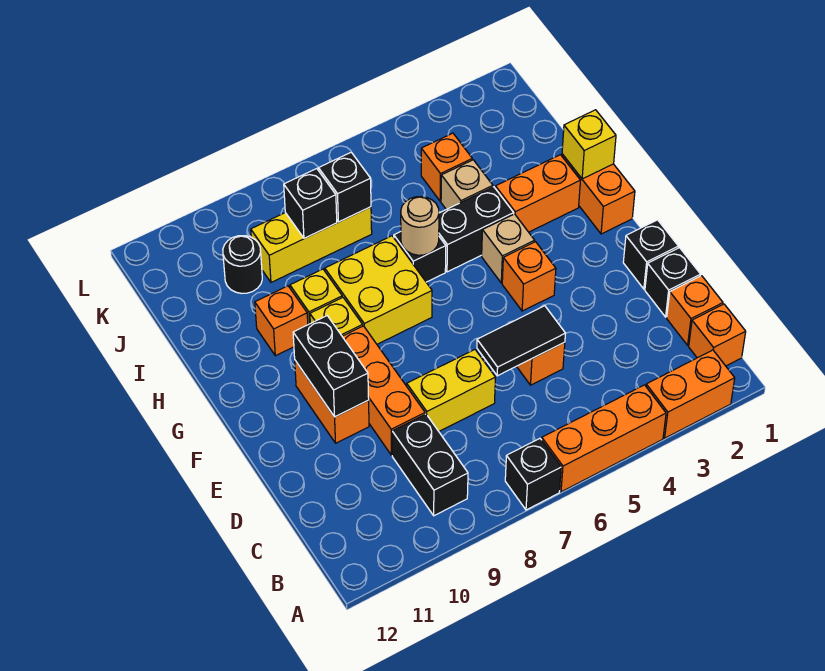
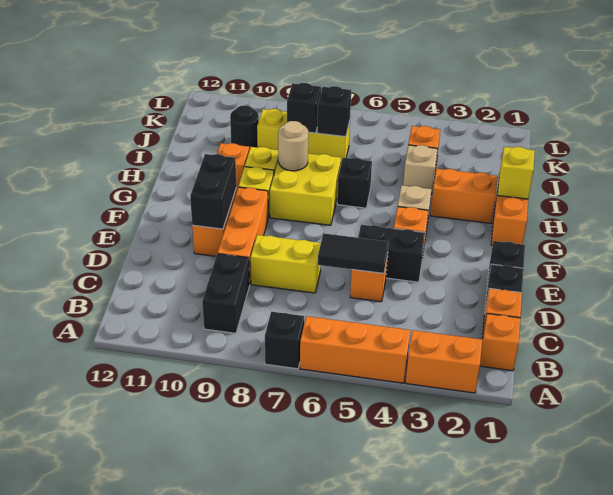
black brick H4:H5 level 1 -> black brick E4:E5 level 1
tan round brick H6 level 2 -> tan round brick H8 level 2

